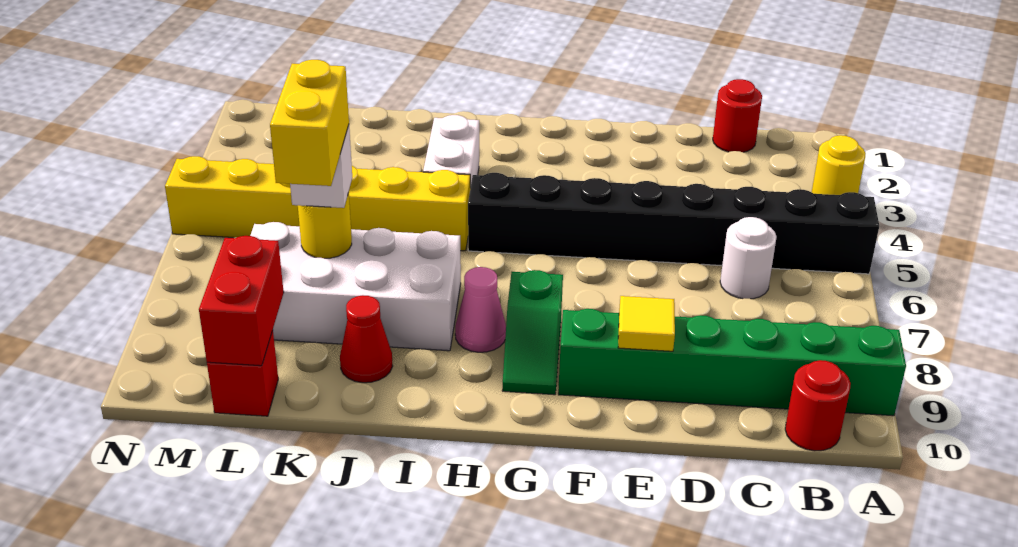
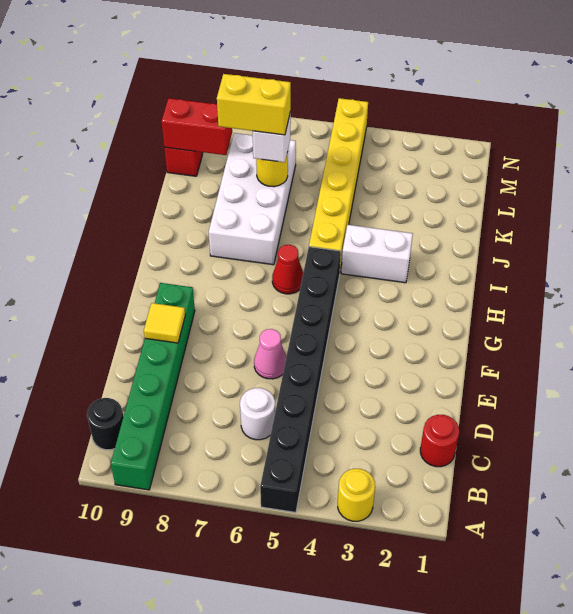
red round brick B10 level 1 -> black round brick B10 level 1
green slope G8:G9 level 1 top 8 -> none
pink cone H8 level 1 -> pink cone E6 level 1
red cone J9 level 1 -> red cone H6 level 1

